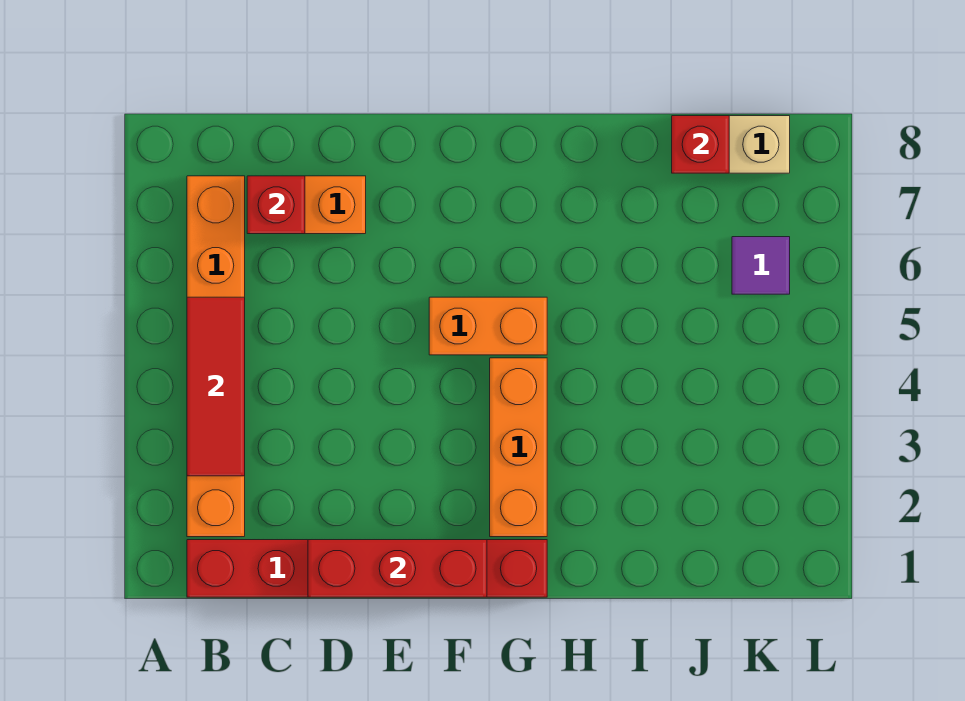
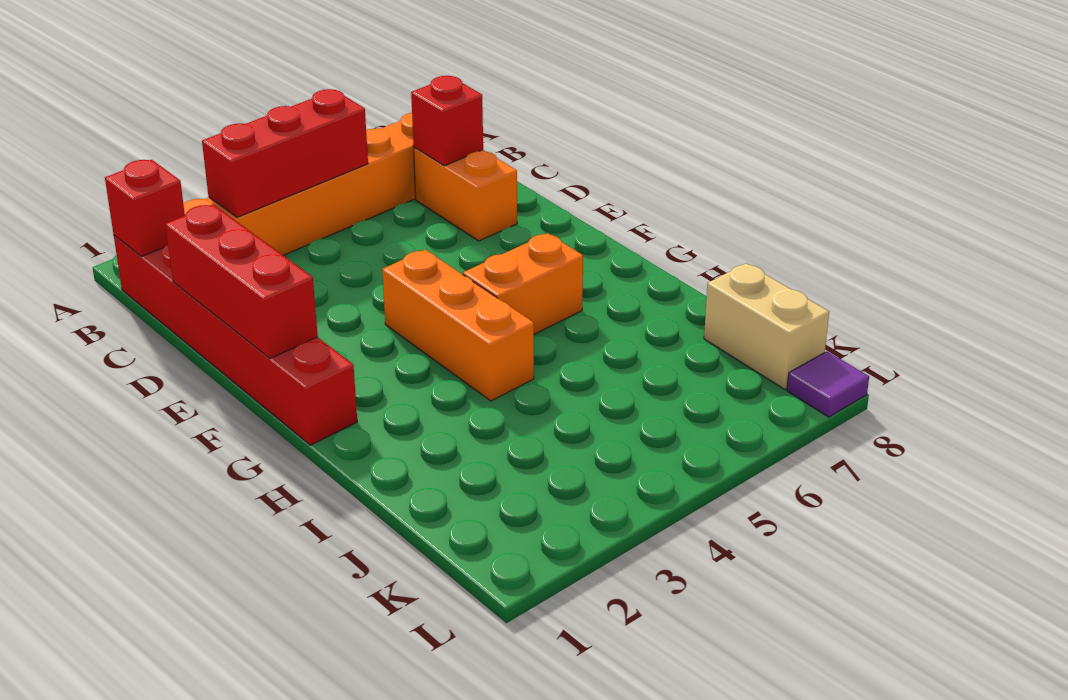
red tile B3:B5 level 2 -> red brick B3:B5 level 2
orange brick F5:G5 level 1 -> orange brick G5:G6 level 1
orange brick G2:G4 level 1 -> orange brick F4:H4 level 1
red brick J8 level 2 -> red brick B1 level 2
purple tile K6 level 1 -> purple tile L8 level 1

